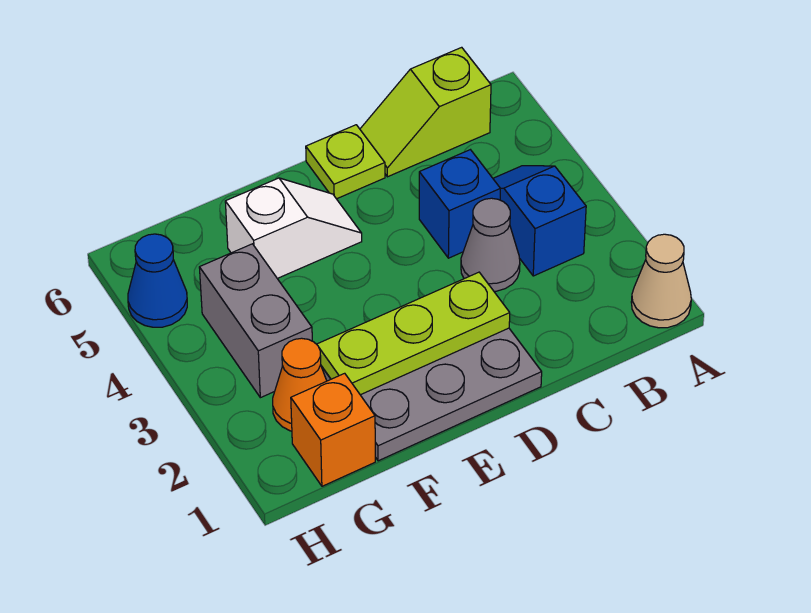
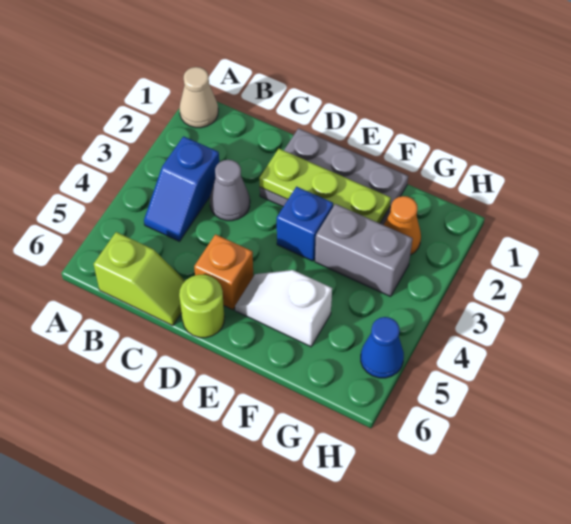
blue brick C4 level 1 -> blue brick E3 level 1
lime plate D6 level 1 -> lime round brick D6 level 1
orange brick G1 level 1 -> orange brick D5 level 1
grey brick G3:G4 level 1 -> grey brick F3:G3 level 1

